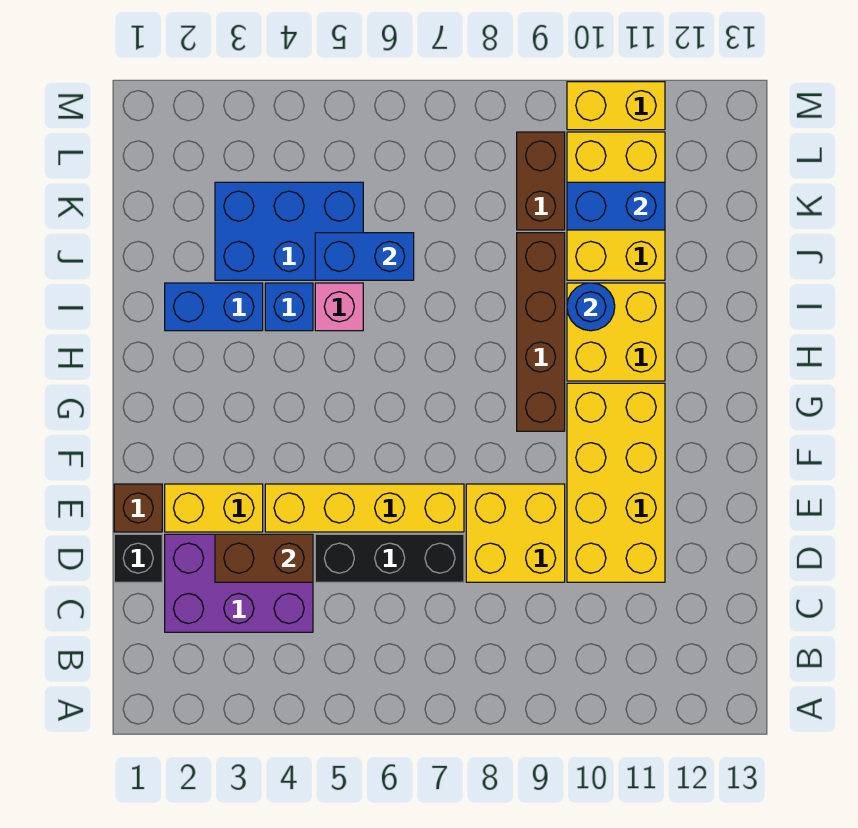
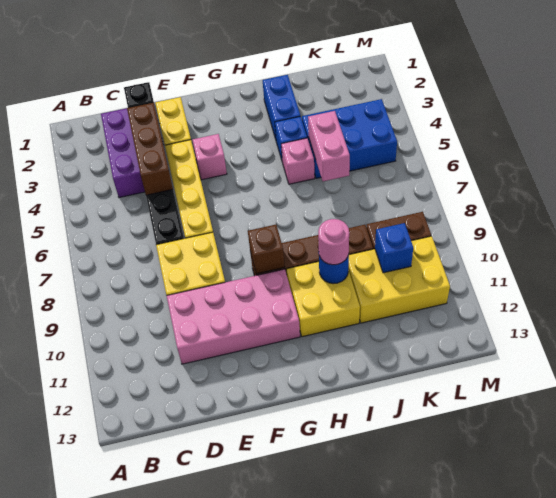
brown brick D3:D4 level 2 -> brown brick D3:D5 level 2
yellow brick D10:G11 level 1 -> pink brick D10:G11 level 1
brown brick E1 level 1 -> brown brick G9 level 2
none -> pink brick F4 level 1
none -> pink round brick I10 level 3
blue brick J3:K5 level 1 -> blue brick J4:L5 level 1
blue brick J5:J6 level 2 -> pink brick J5:J6 level 2
blue brick K10:K11 level 2 -> blue brick K10 level 2
yellow brick M10:M11 level 1 -> none

